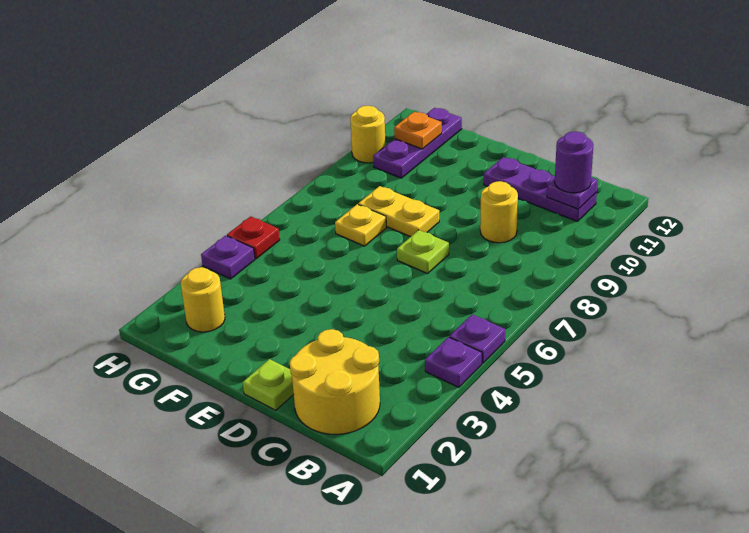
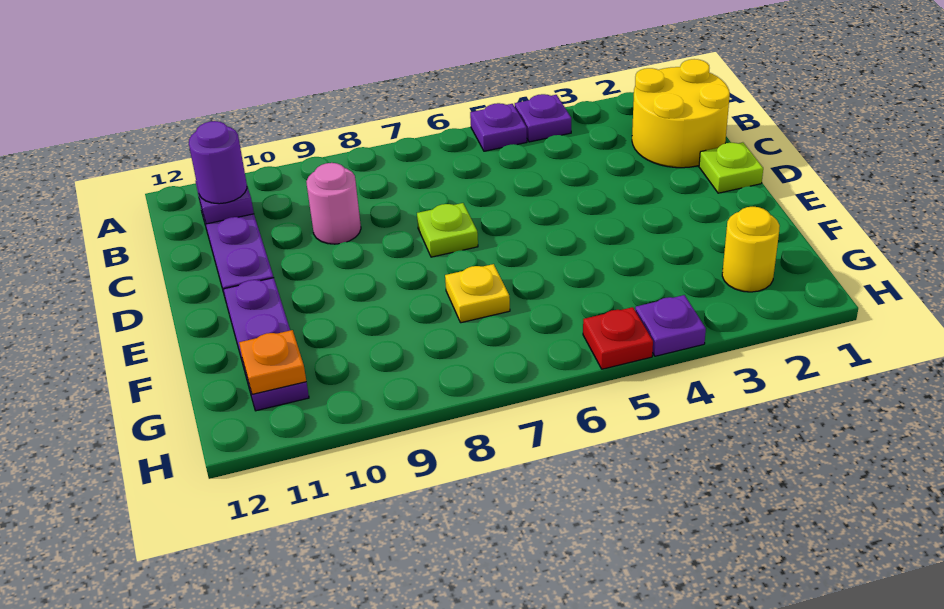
yellow round brick C9 level 1 -> pink round brick C9 level 1
yellow plate E8:F8 level 1 -> none
purple plate G10:G12 level 1 -> purple plate E11:G11 level 1
yellow round brick H10 level 1 -> none

